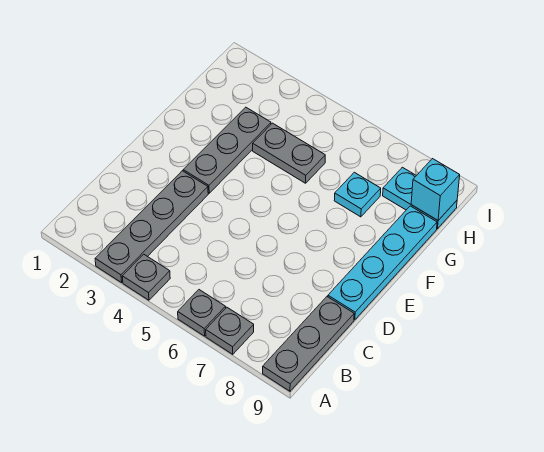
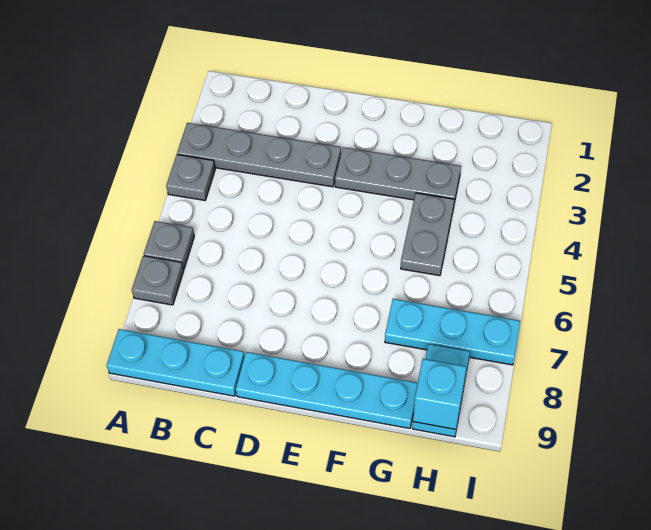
grey plate A9:C9 level 1 -> cyan plate A9:C9 level 1
cyan plate G7 level 1 -> cyan plate G7:I7 level 1

